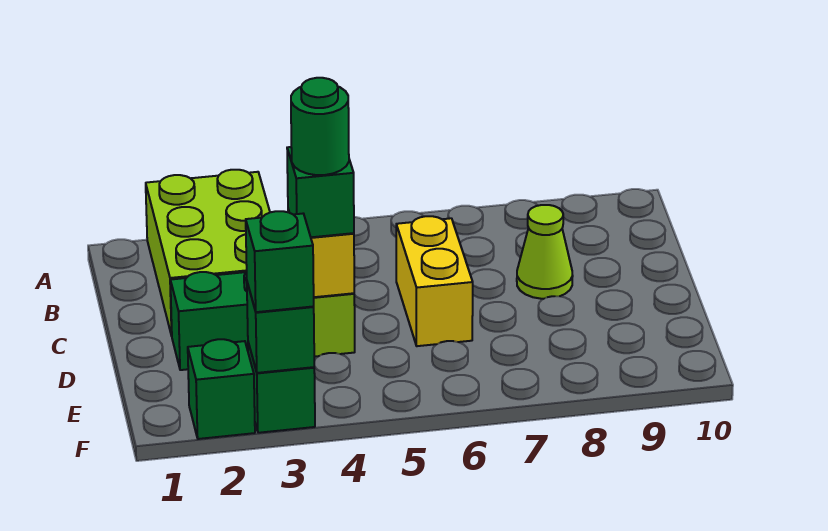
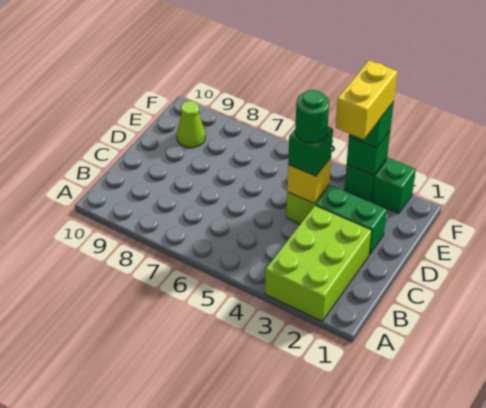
yellow brick C6:D6 level 1 -> yellow brick E3:F3 level 4
lime cone C8 level 1 -> lime cone E9 level 1

